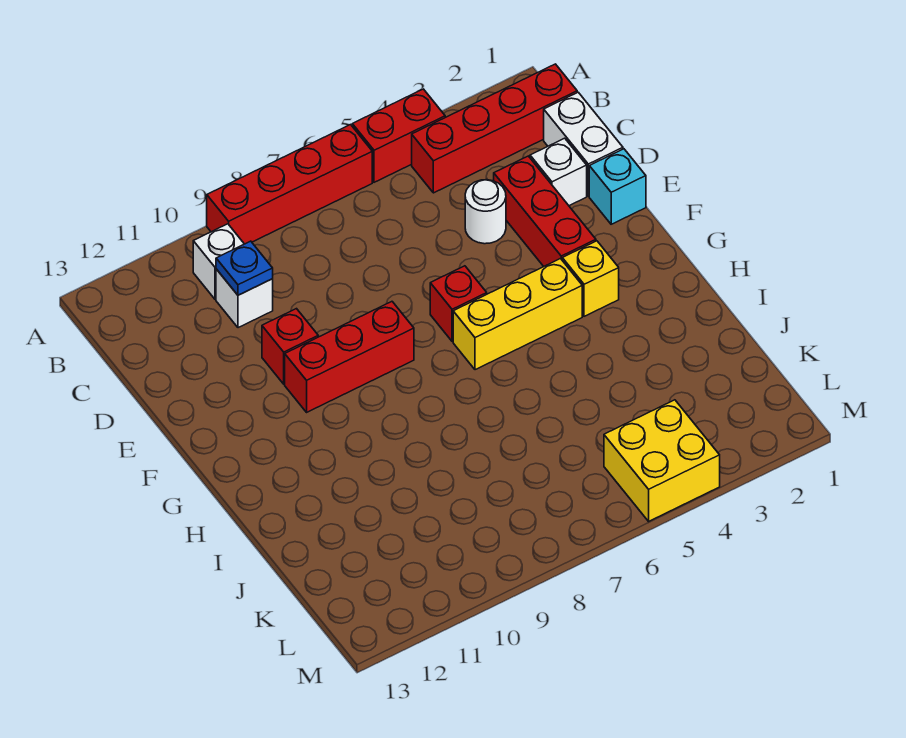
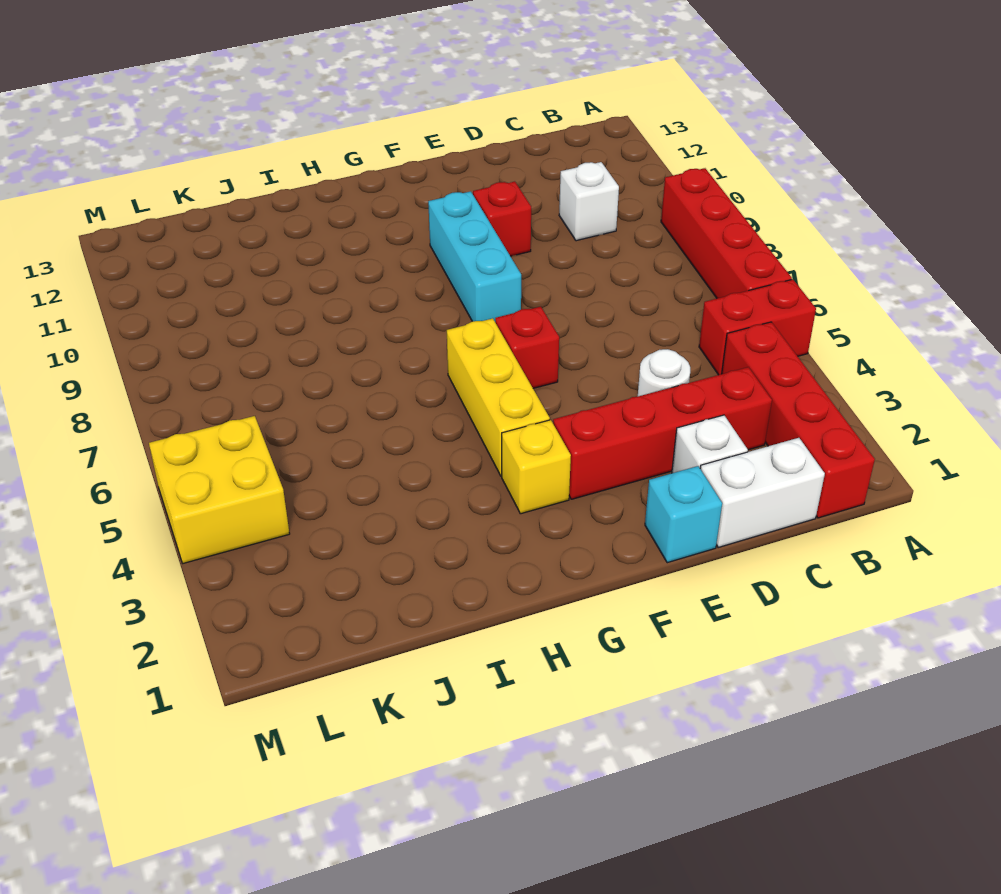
red brick A4:A5 level 1 -> red brick A5:B5 level 1
white brick B10 level 1 -> none
blue plate C10 level 2 -> none
red brick D3:F3 level 1 -> red brick C3:F3 level 1
red brick F8:F10 level 1 -> cyan brick F8:F10 level 1

